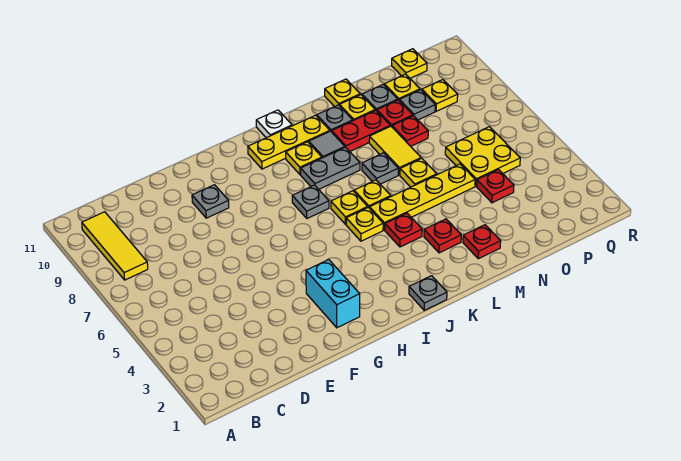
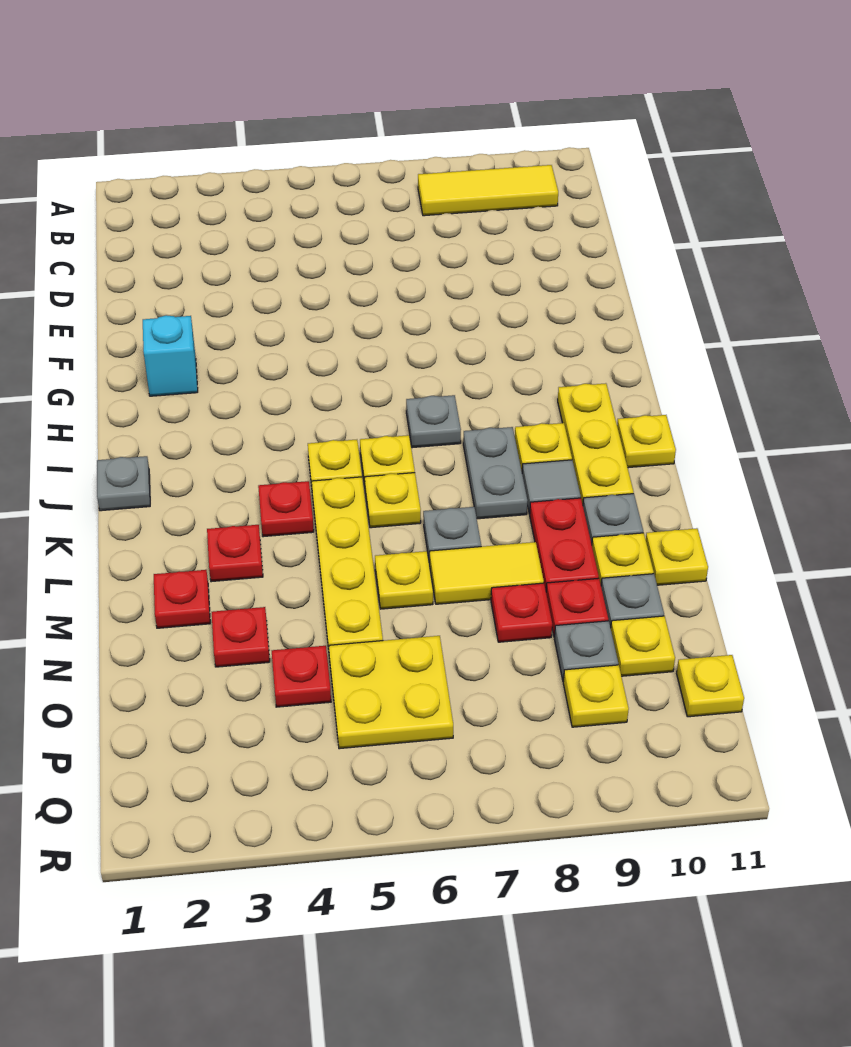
grey plate F9 level 1 -> none
cyan brick G2:G3 level 1 -> cyan brick G2 level 1
white plate J11 level 1 -> yellow plate J11 level 1
none -> red plate N3 level 1

